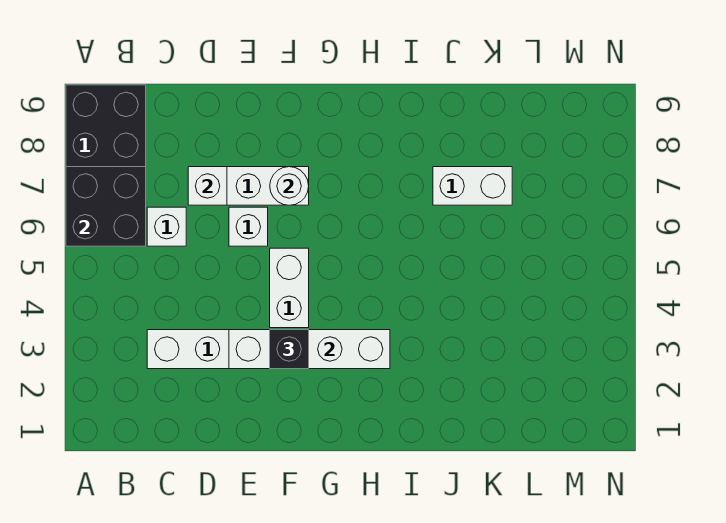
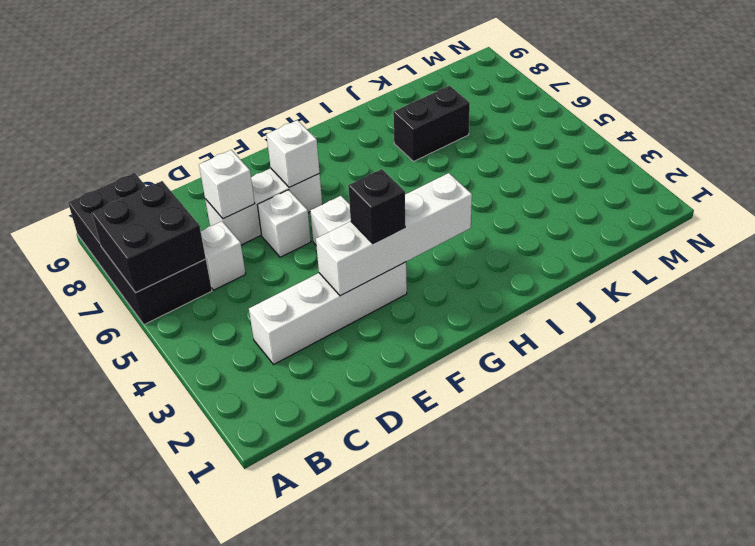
white round brick F7 level 2 -> white brick F7 level 2
white brick J7:K7 level 1 -> black brick J7:K7 level 1

